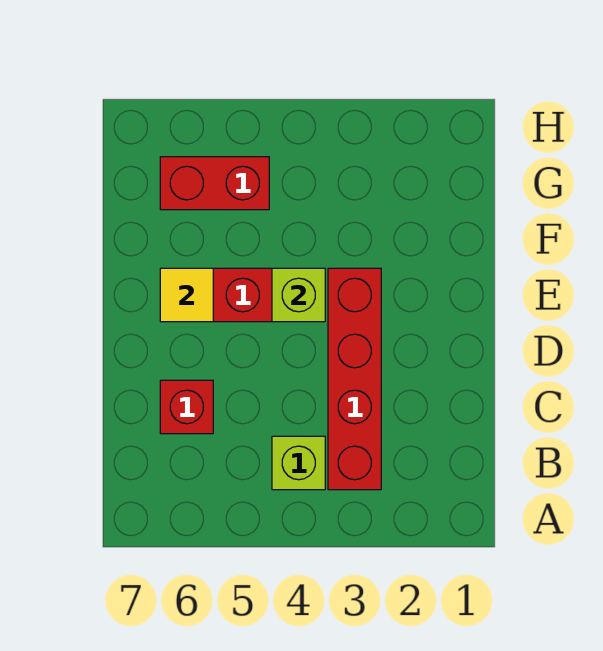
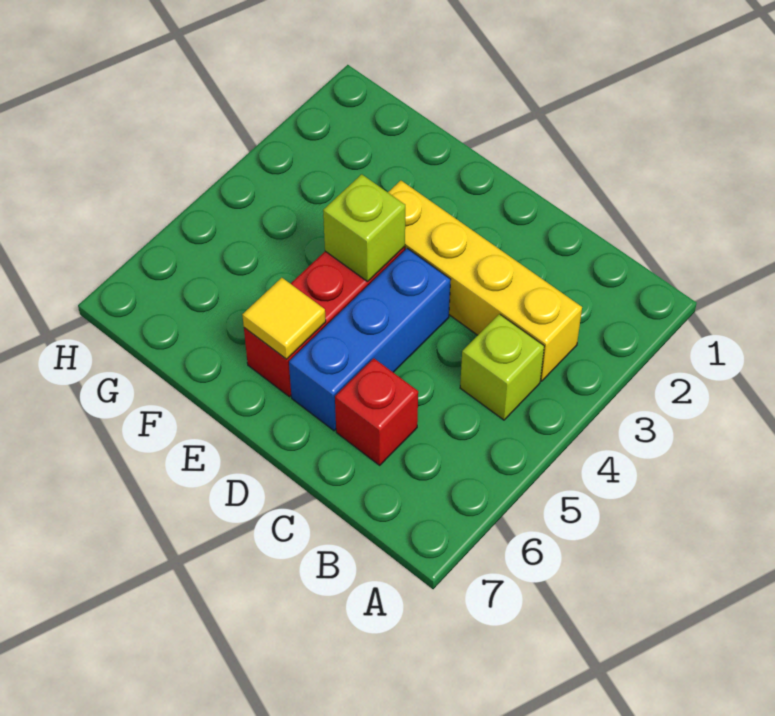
red brick B3:E3 level 1 -> yellow brick B3:E3 level 1
none -> blue brick D4:D6 level 1
red brick G5:G6 level 1 -> none

